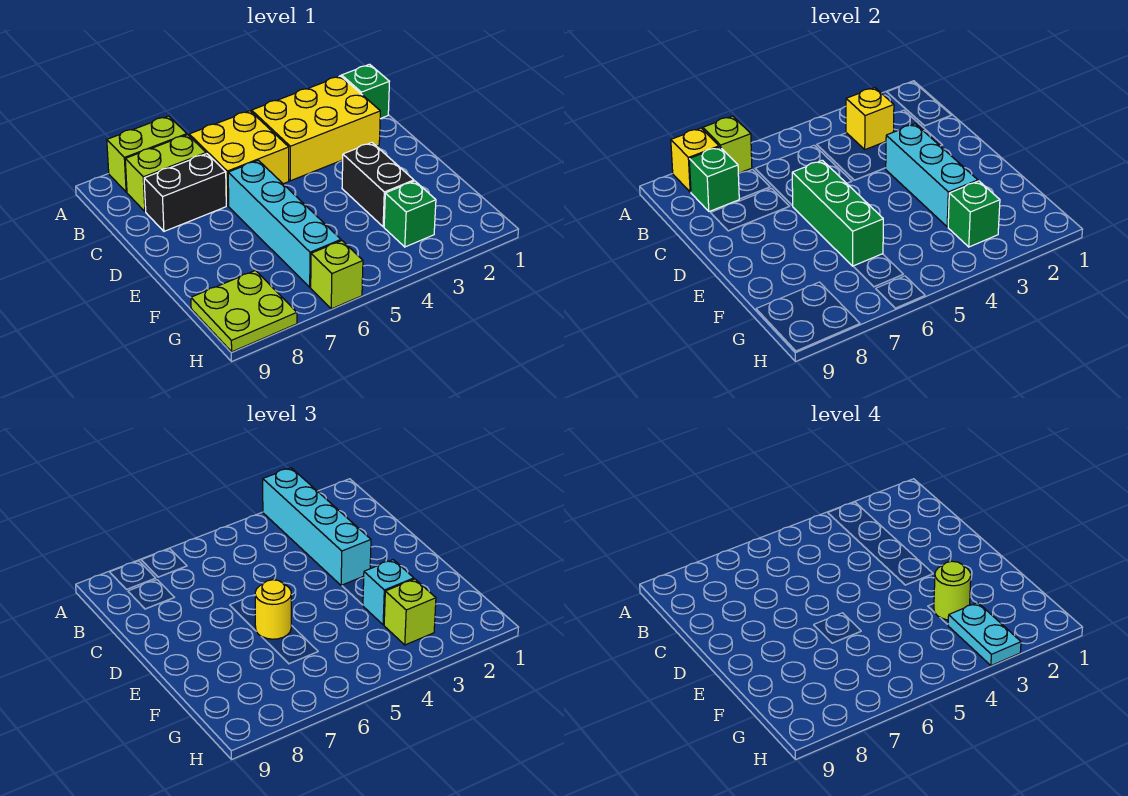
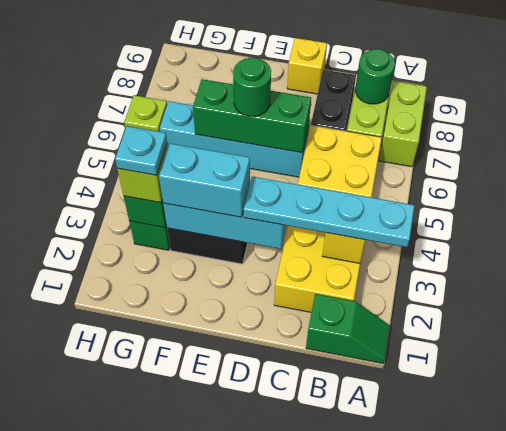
cyan brick A3:D3 level 3 -> cyan plate A3:D3 level 3
lime brick A7 level 2 -> none
yellow brick A8 level 2 -> yellow brick D9 level 1
green brick B8 level 2 -> green round brick B8 level 2
yellow round brick E6 level 3 -> green round brick E6 level 3
cyan brick F3 level 3 -> cyan brick E3:F3 level 3
lime round brick F3 level 4 -> none
cyan plate G3:H3 level 4 -> cyan plate G3 level 4
lime plate G8:H9 level 1 -> none

